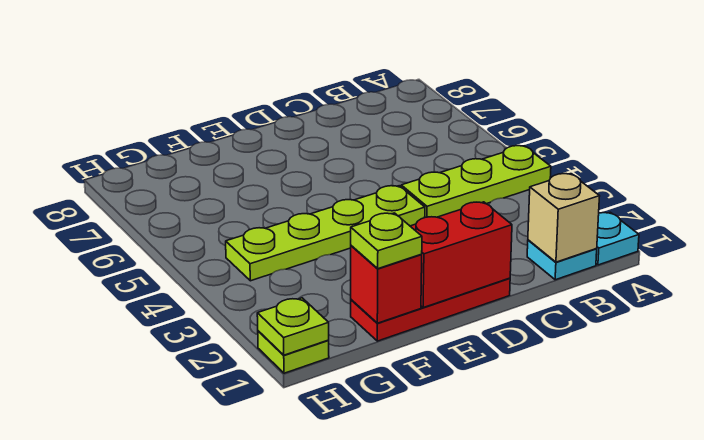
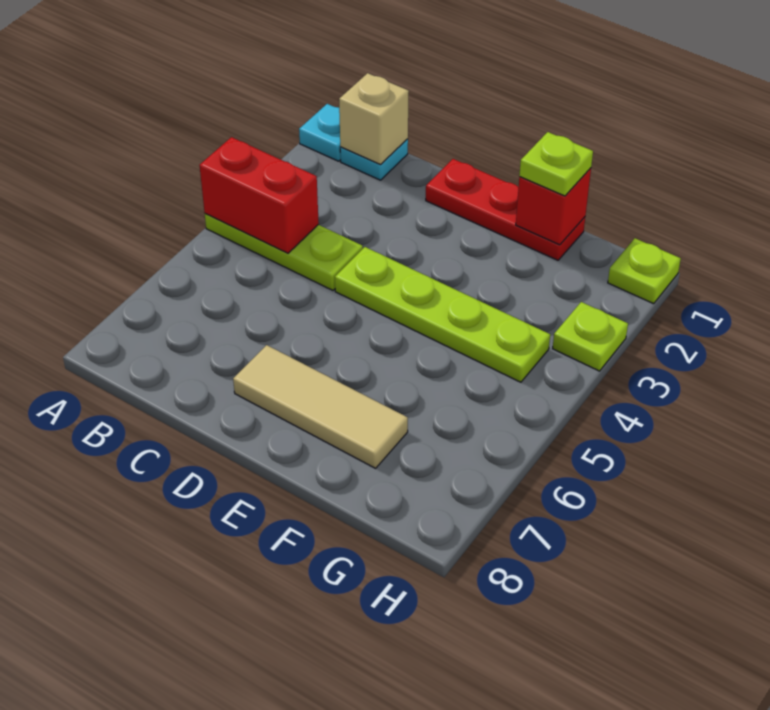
red brick D1:E1 level 2 -> red brick A4:B4 level 2
none -> tan tile D7:F7 level 1
lime plate H1 level 2 -> lime plate H3 level 1

